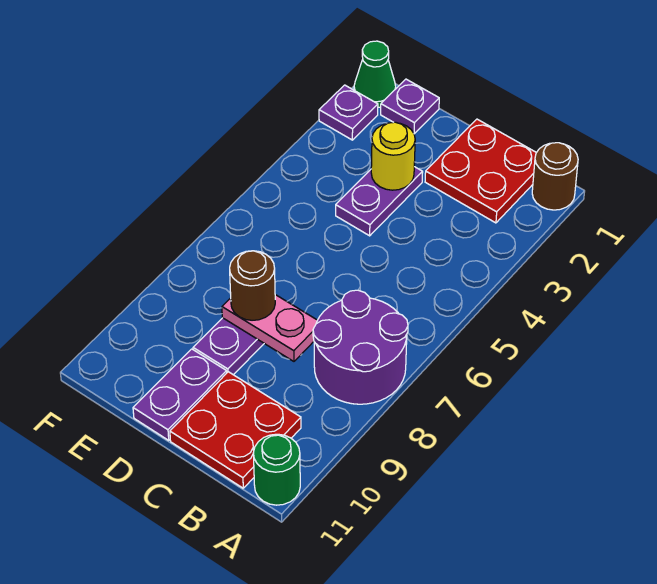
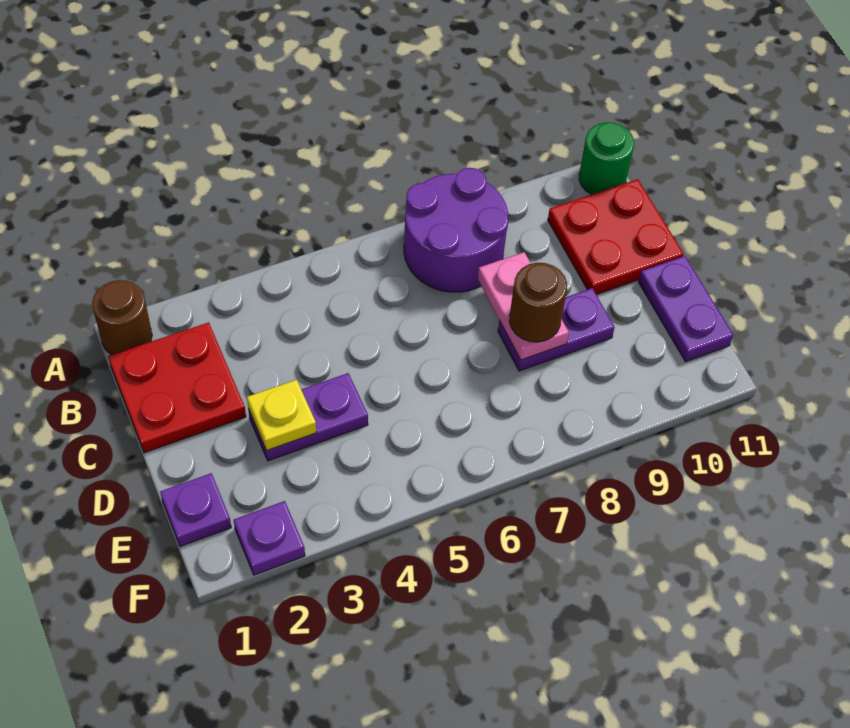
yellow round brick D3 level 2 -> yellow plate D3 level 2
purple plate D10:D11 level 1 -> purple plate D11:E11 level 1
green cone F1 level 1 -> none

